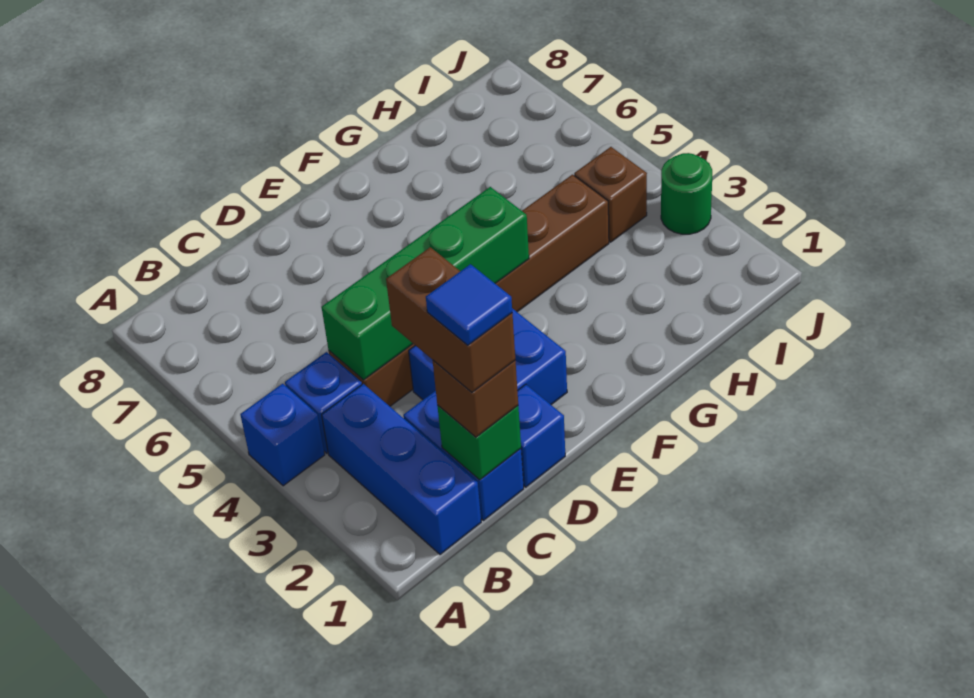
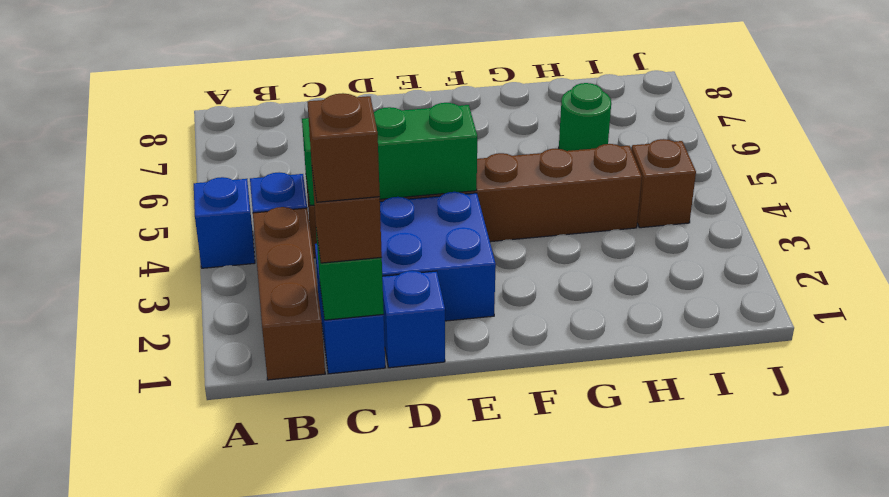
blue brick B1:B3 level 1 -> brown brick B1:B3 level 1
brown brick C1:C2 level 4 -> brown brick C1 level 4
blue tile C1 level 5 -> none
green brick C4:F4 level 2 -> green brick C4:E4 level 2
green round brick J3 level 1 -> green round brick H6 level 1

